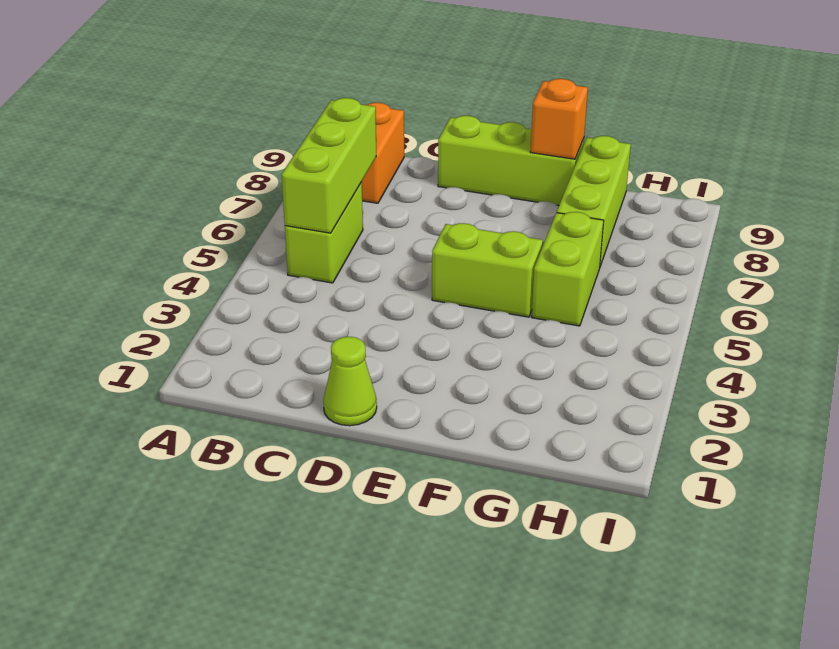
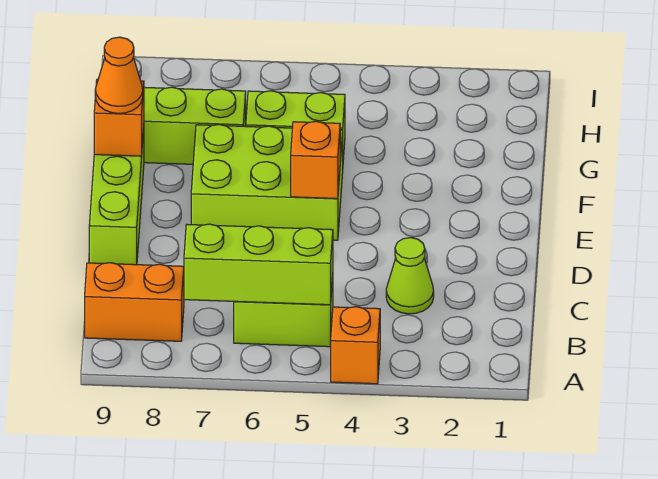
none -> orange brick A4 level 1
lime cone D1 level 1 -> lime cone C3 level 1
lime brick E5:F5 level 1 -> lime brick E5:F7 level 1
none -> orange brick E5 level 2
none -> orange cone F9 level 3

